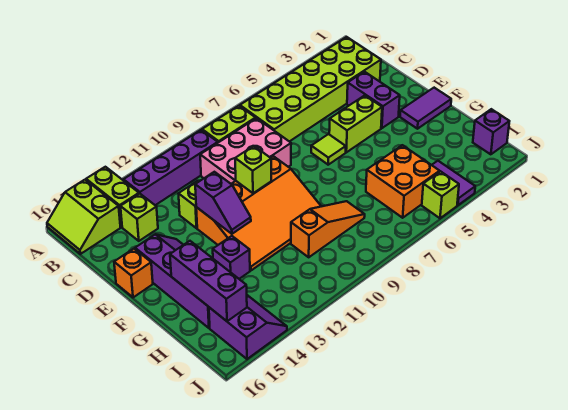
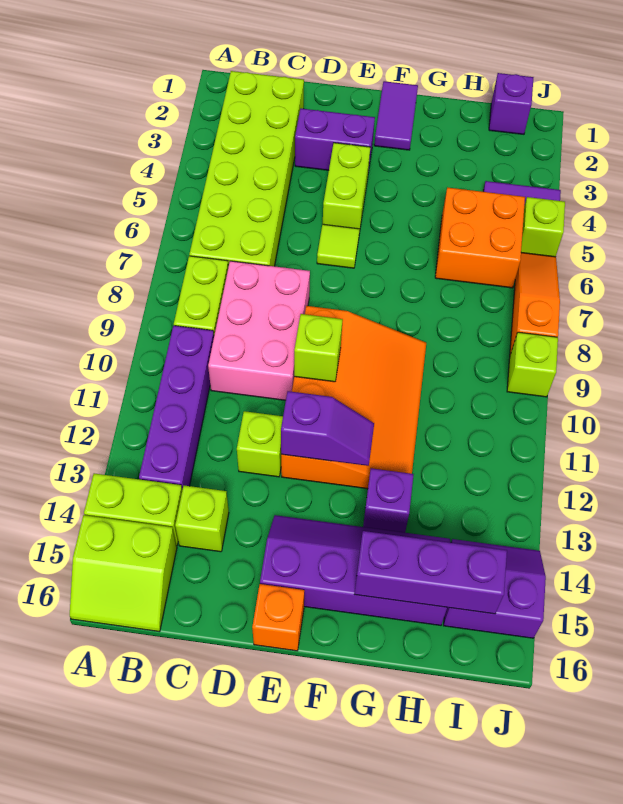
orange slope H8:H10 level 1 top 10 -> orange slope J6:J8 level 1 top 8
none -> lime brick J9 level 1

